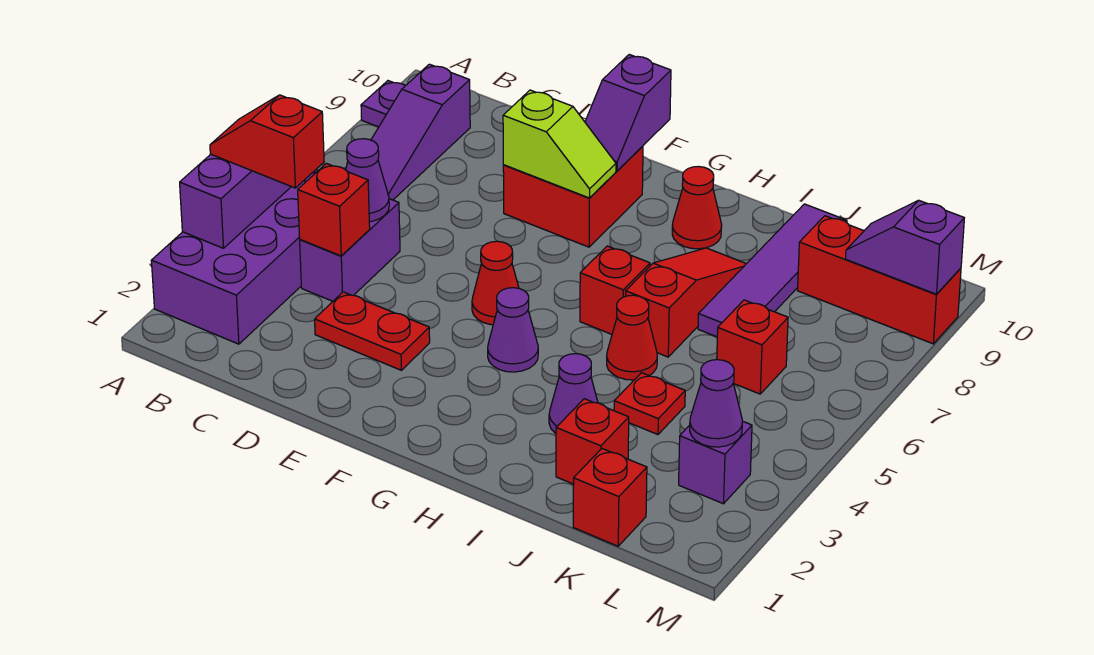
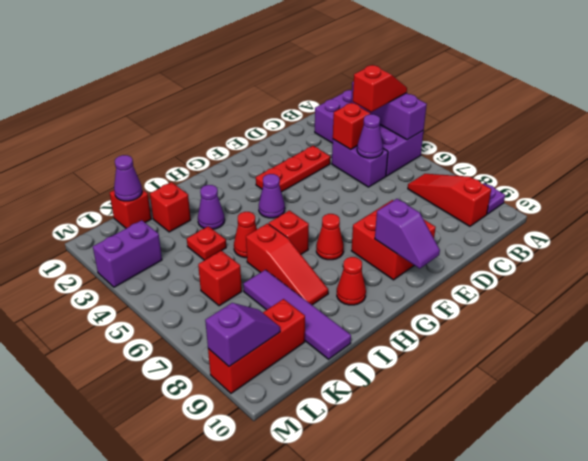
purple slope B7:B9 level 1 top 9 -> red slope B7:B9 level 1 top 9
red plate D3:E3 level 1 -> red plate D3:F3 level 1
lime slope E8:F8 level 2 top E -> none
red cone F5 level 1 -> red cone G7 level 1
purple slope F9:F10 level 2 top 10 -> purple slope F9:F10 level 2 top 9
purple brick L3 level 1 -> purple brick L3:M3 level 1
purple cone L3 level 2 -> purple cone K1 level 2

